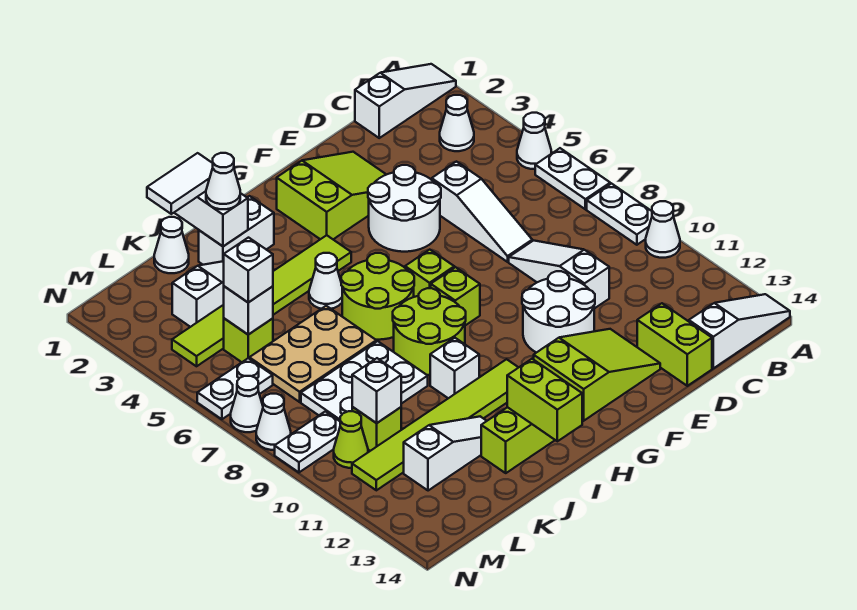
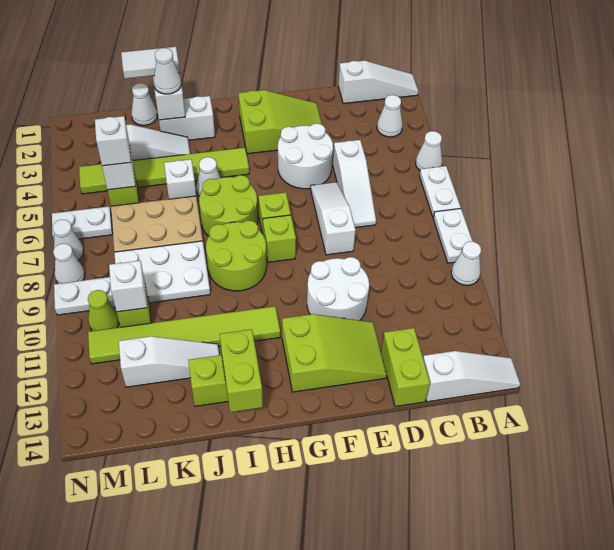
white slope D8:D10 level 1 top 10 -> white slope E6:E8 level 1 top 8
white brick I10 level 1 -> white brick J5 level 1

